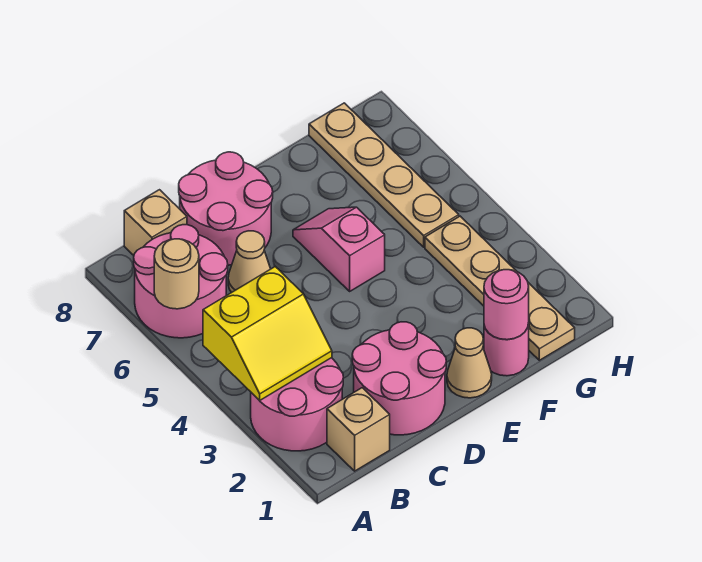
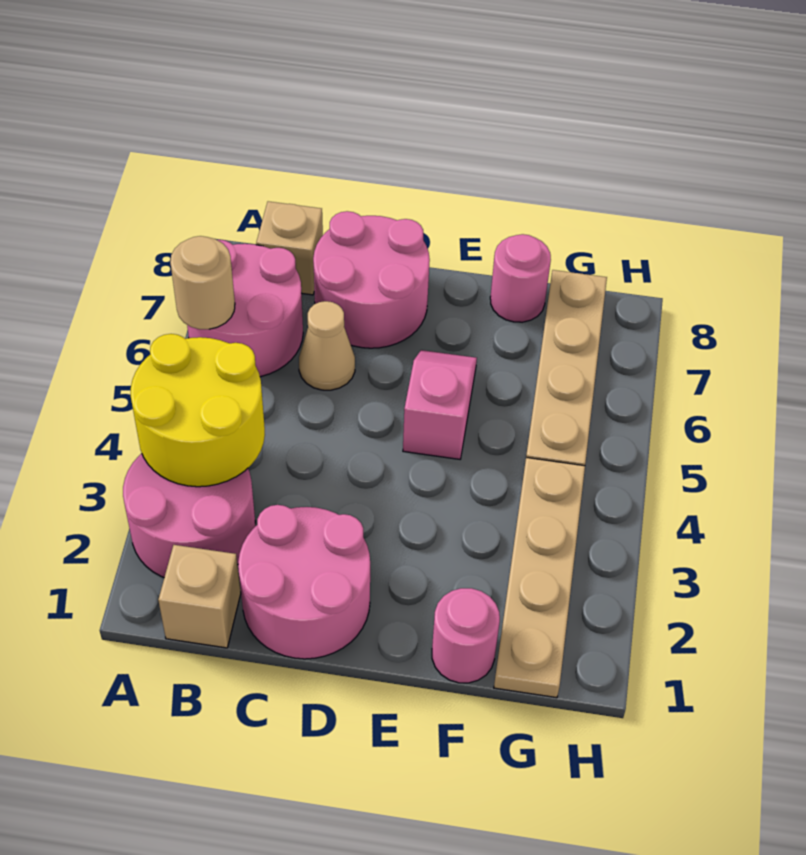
yellow slope A3:B4 level 2 top 4 -> yellow round brick A3:B4 level 2
tan cone E1 level 1 -> none
pink round brick F1 level 2 -> pink round brick F8 level 1

